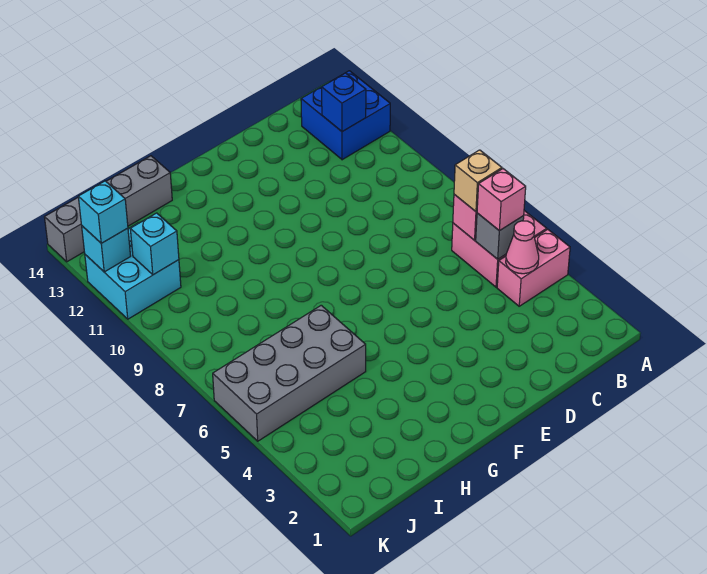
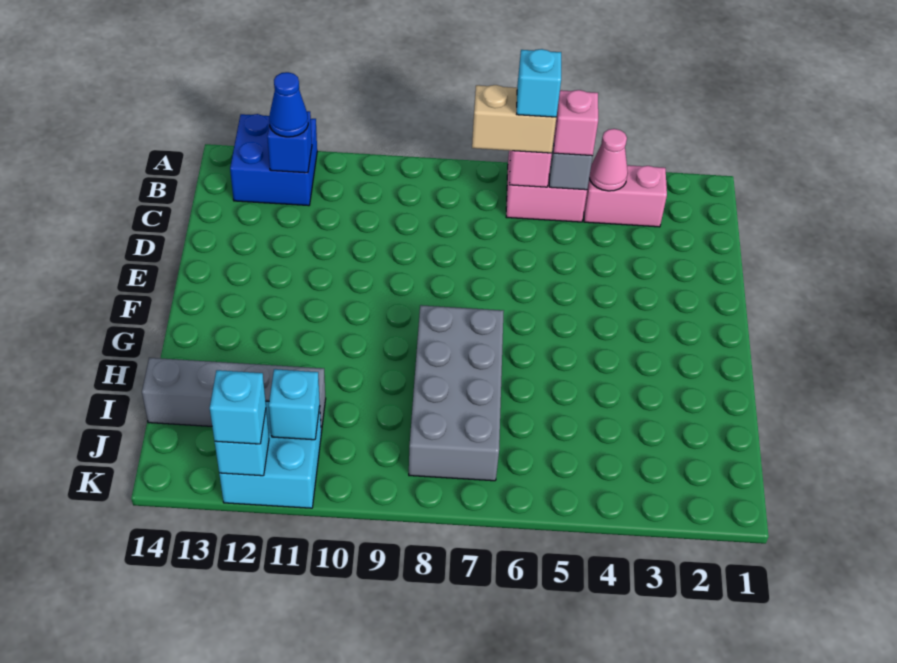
pink brick A4:B4 level 1 -> pink brick B3:B4 level 1
tan brick B6 level 3 -> tan brick B6:B7 level 3
none -> cyan brick B6 level 4
none -> blue cone B12 level 3
grey brick H5:K6 level 1 -> grey brick G7:J8 level 1
grey brick H14:K14 level 1 -> grey brick I11:I14 level 1

